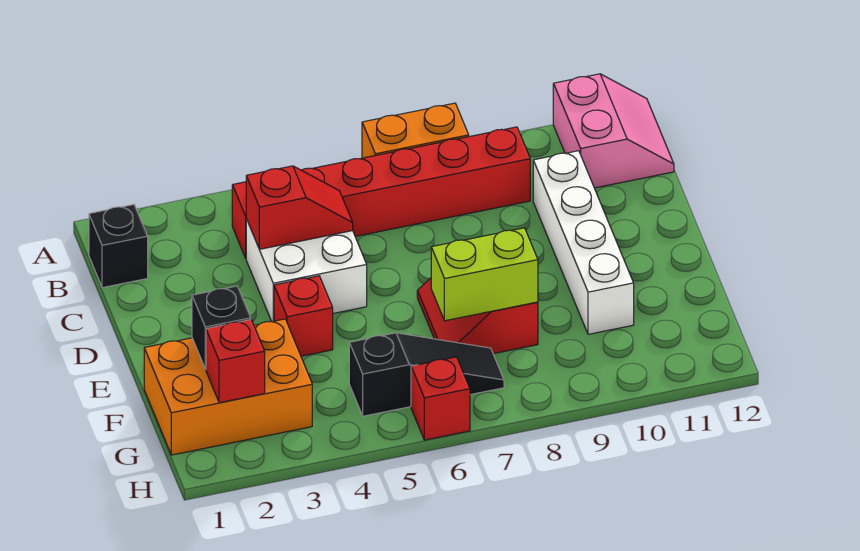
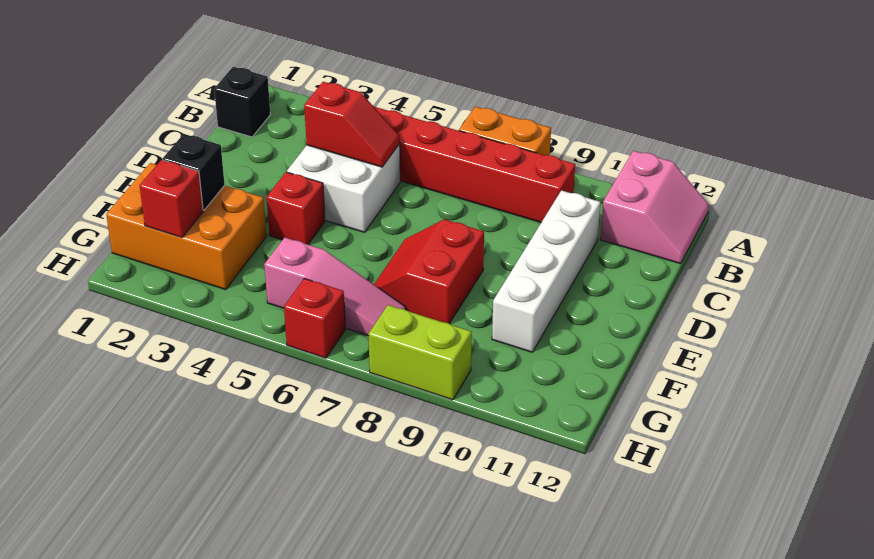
lime brick F7:F8 level 2 -> lime brick H8:H9 level 1
black slope G5:G7 level 1 top 5 -> pink slope G5:G7 level 1 top 5

